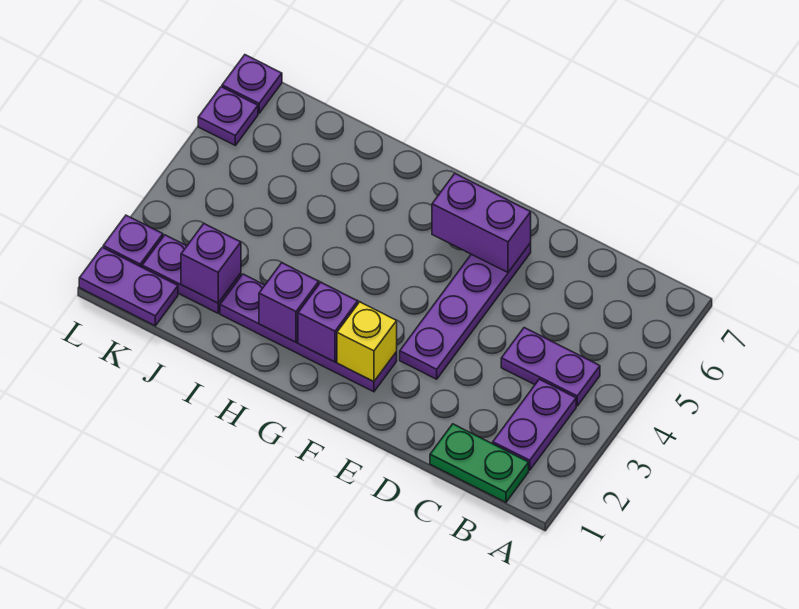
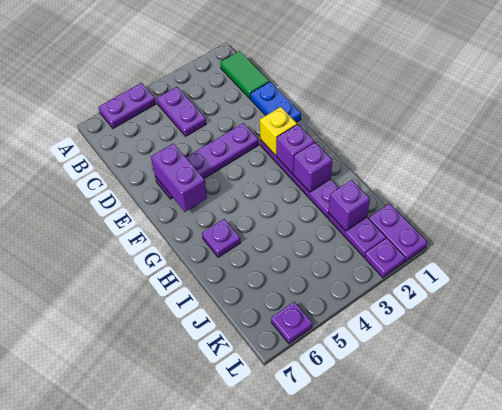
green plate B1:C1 level 1 -> green tile B1:C1 level 1
purple plate B2:B3 level 1 -> purple plate A5:A6 level 1
none -> blue plate D1:E1 level 1
purple plate L7 level 1 -> purple plate H6 level 1

